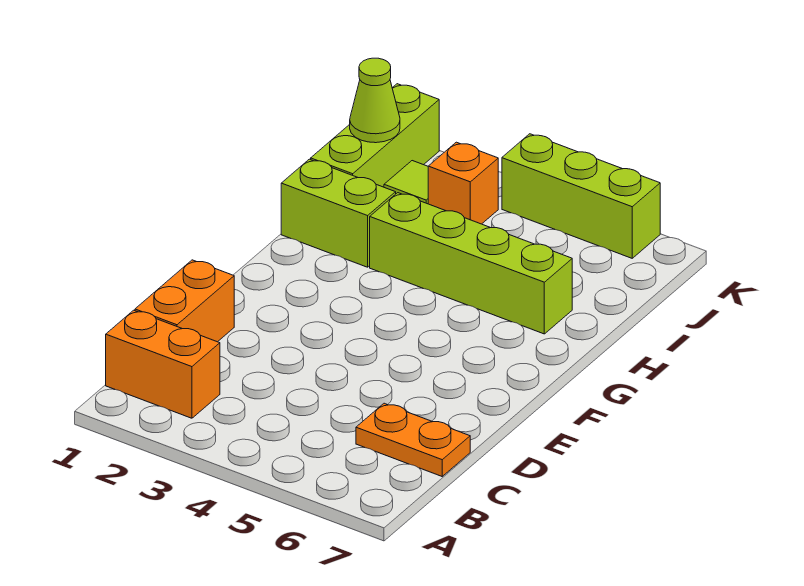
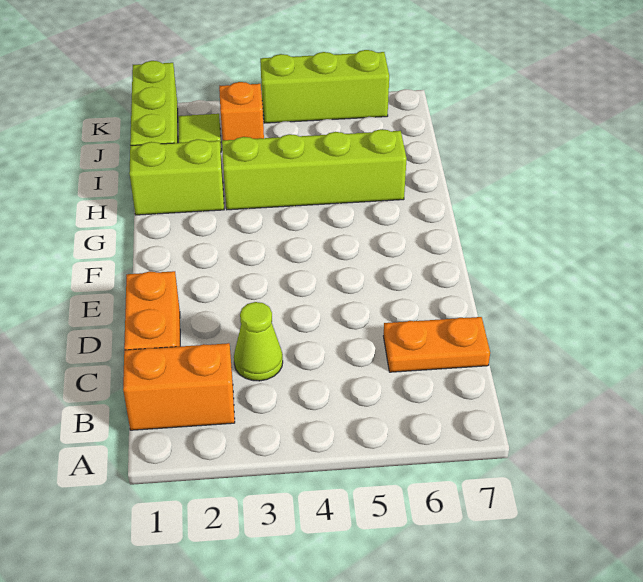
lime cone J1 level 2 -> lime cone C3 level 1

